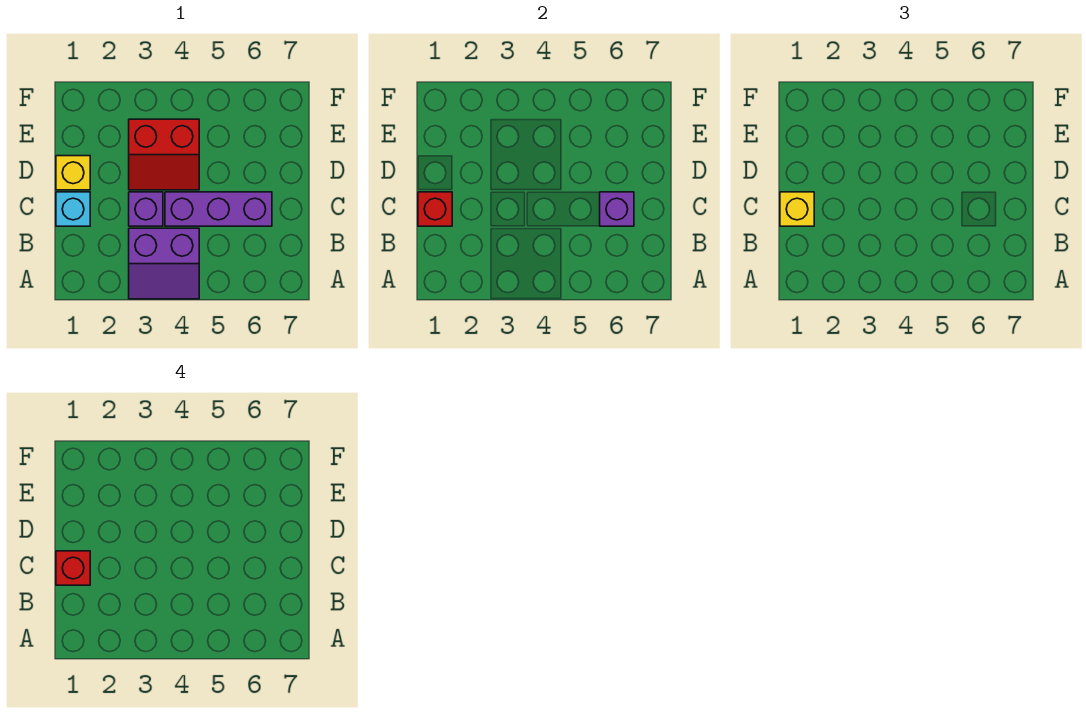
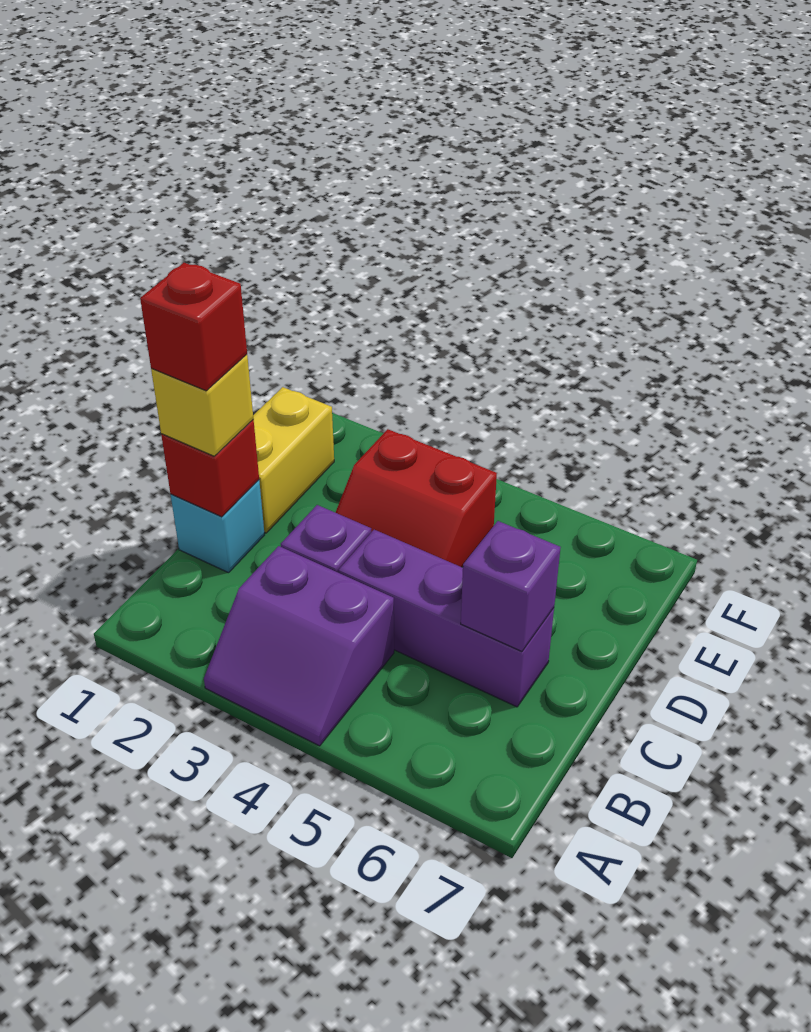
yellow brick D1 level 1 -> yellow brick D1:E1 level 1

